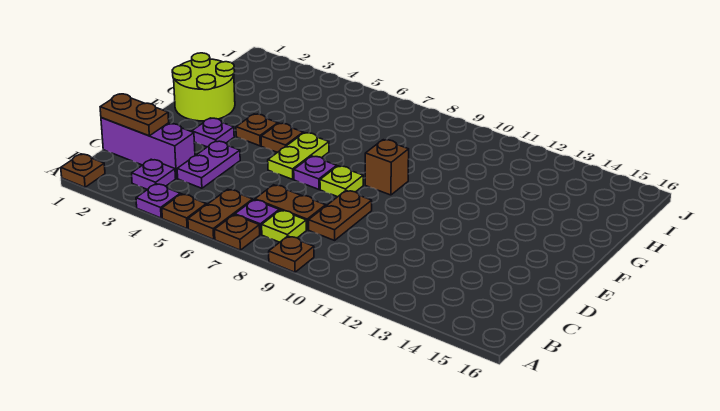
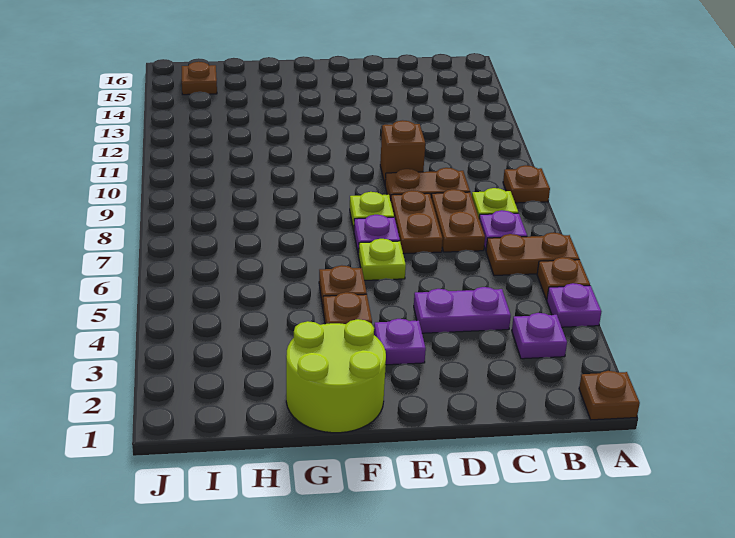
brown plate A7 level 1 -> brown plate I15 level 1
purple brick C1:C3 level 1 -> none
brown plate C1:C2 level 2 -> brown plate D7:D8 level 1
lime plate E6:F6 level 1 -> lime plate E6 level 1
brown brick F9 level 1 -> brown brick D10 level 1

